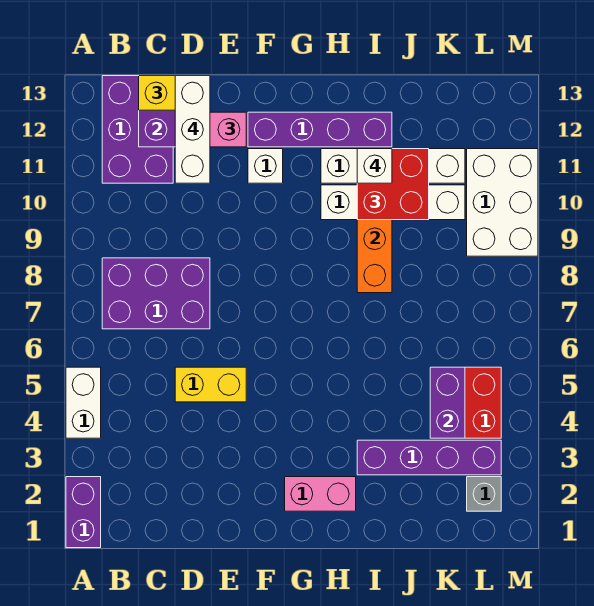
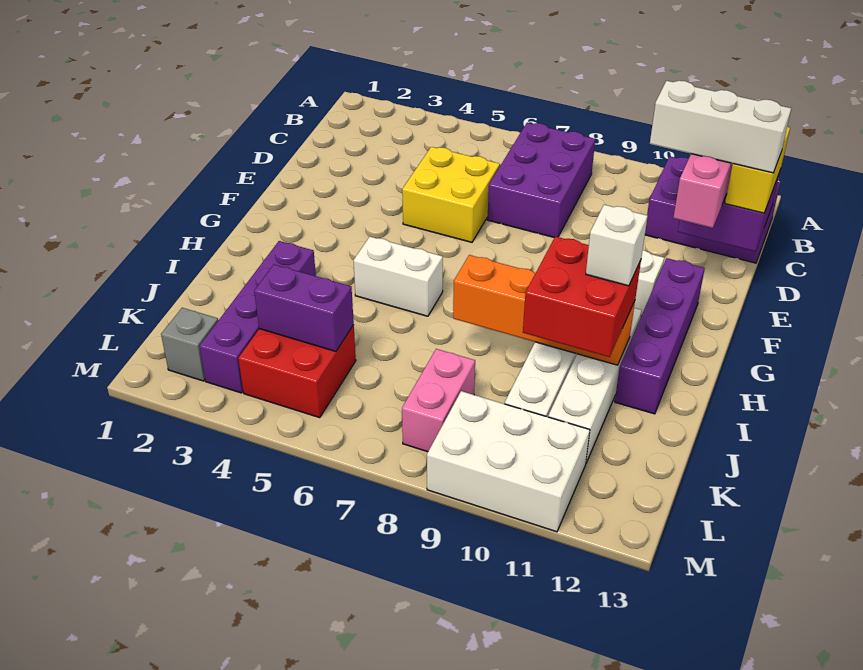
purple brick A1:A2 level 1 -> none
white brick A4:A5 level 1 -> white brick H5:H6 level 1
yellow brick D5:E5 level 1 -> yellow brick D5:E6 level 1
pink brick G2:H2 level 1 -> pink brick K8:L8 level 1

